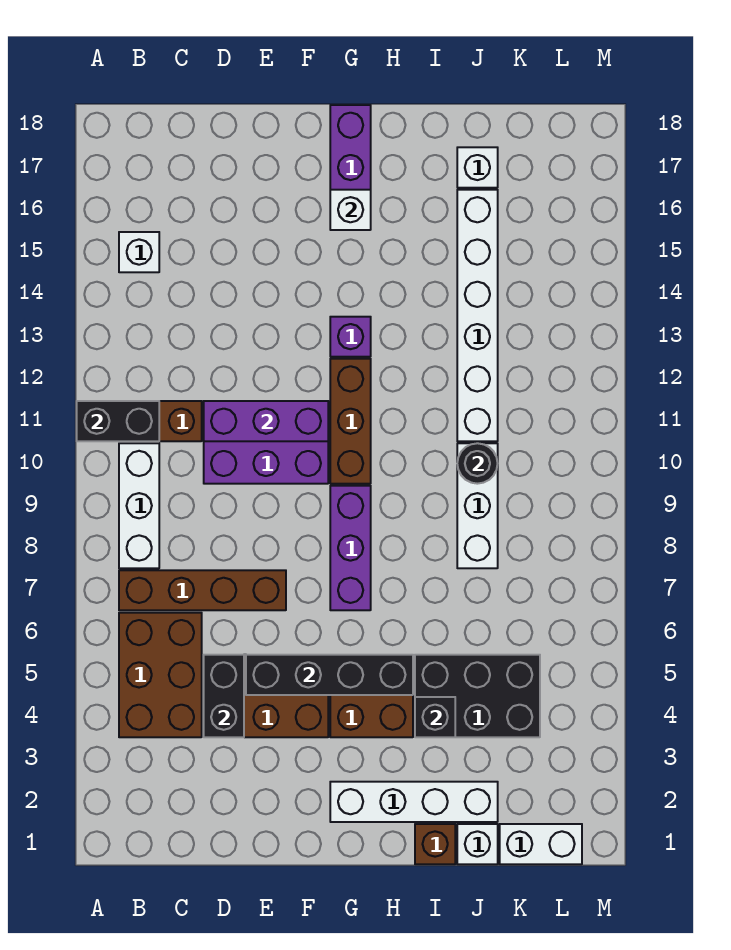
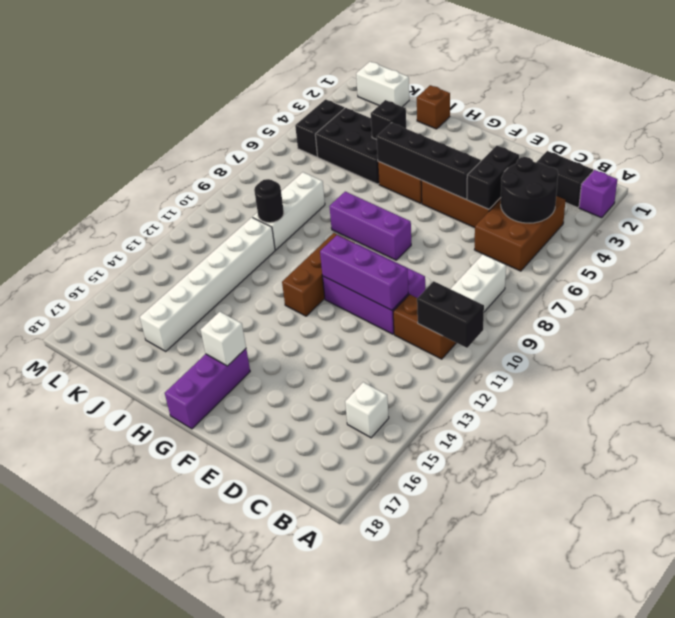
none -> black brick B2:C2 level 1
none -> black round brick B4:C5 level 2
brown brick B7:E7 level 1 -> none
white brick G2:J2 level 1 -> none
purple brick G7:G9 level 1 -> purple brick F8:H8 level 1
purple brick G13 level 1 -> purple brick A2 level 1
white brick J1 level 1 -> none
white brick J17 level 1 -> none
none -> black brick L4:L5 level 1

